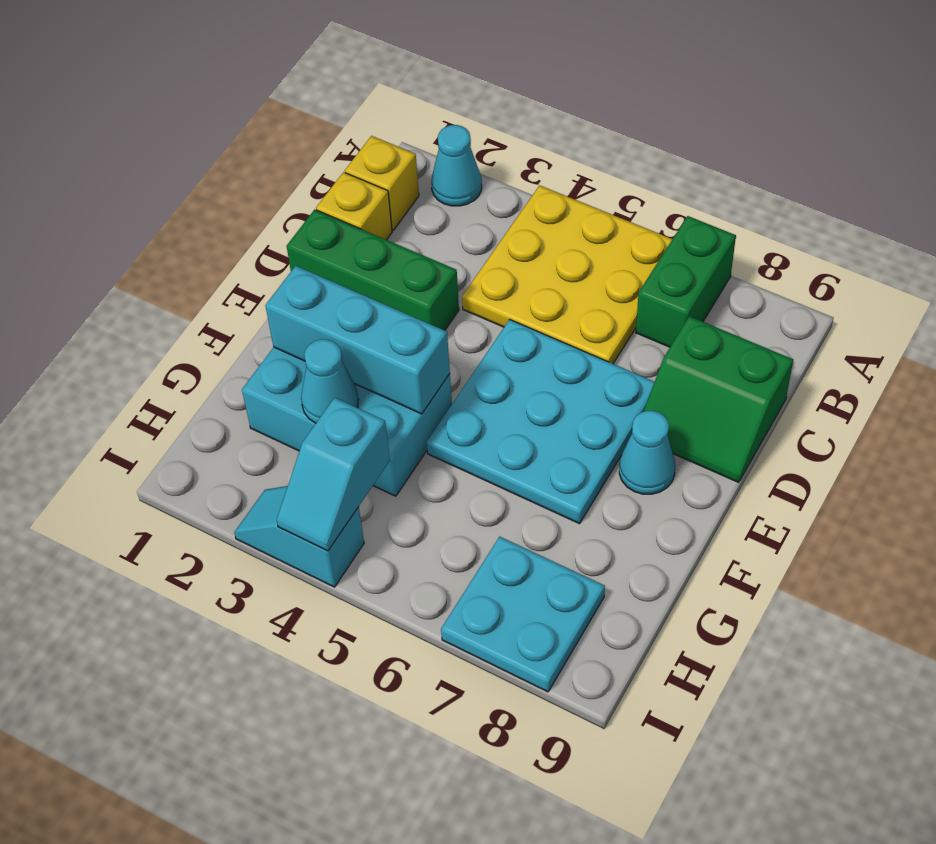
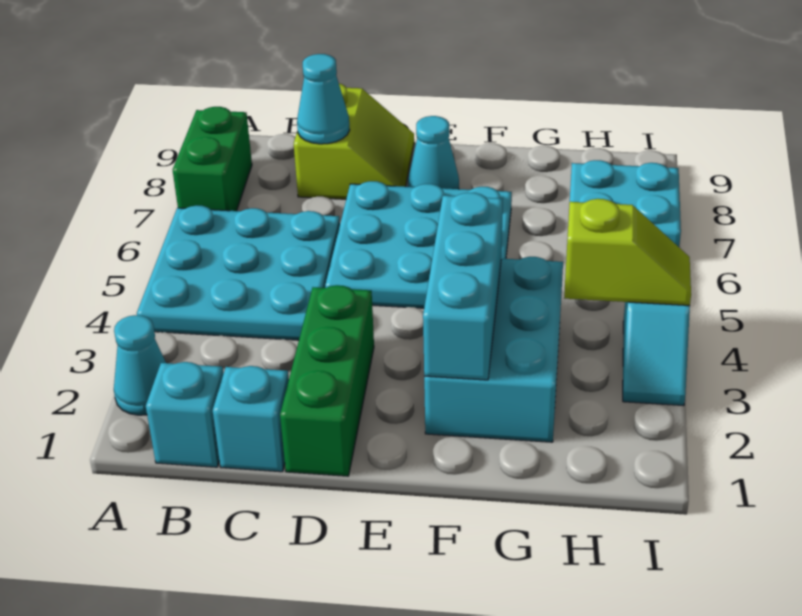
yellow plate A4:C6 level 1 -> cyan plate A4:C6 level 1
green brick A7:B7 level 1 -> green brick A7:A8 level 1
yellow brick B1 level 1 -> cyan brick B1 level 1
yellow brick C1 level 1 -> cyan brick C1 level 1
green slope C8:D9 level 1 top C -> lime slope C8:D9 level 1 top C
cyan cone G3 level 2 -> cyan cone C8 level 2
cyan slope H4:I4 level 2 top H -> lime slope H4:I4 level 2 top H

